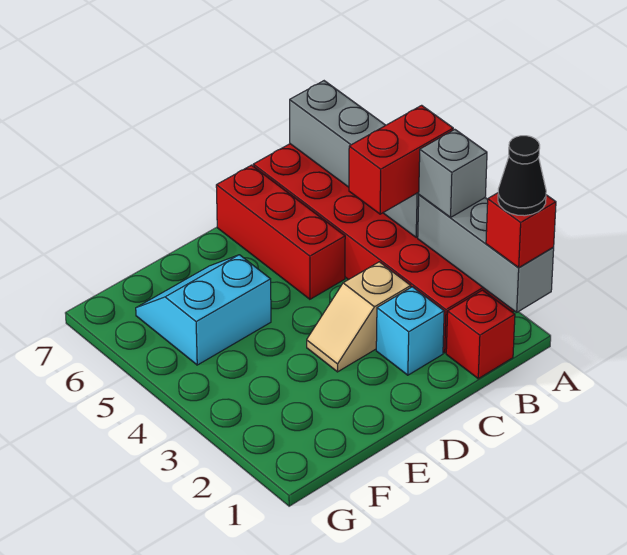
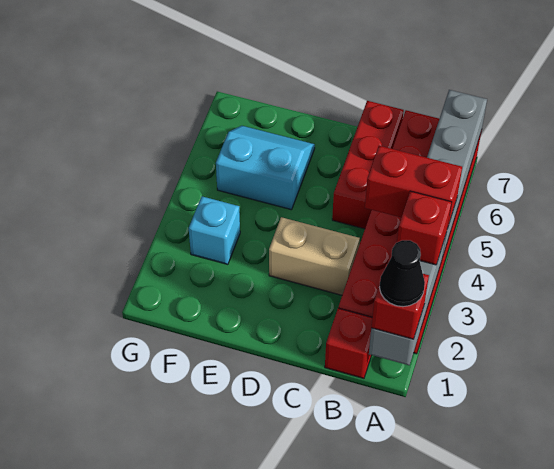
grey brick A3 level 3 -> red brick A3 level 3
cyan brick C2 level 1 -> cyan brick F3 level 1
tan slope C3:D3 level 1 top C -> tan brick C3:D3 level 1

